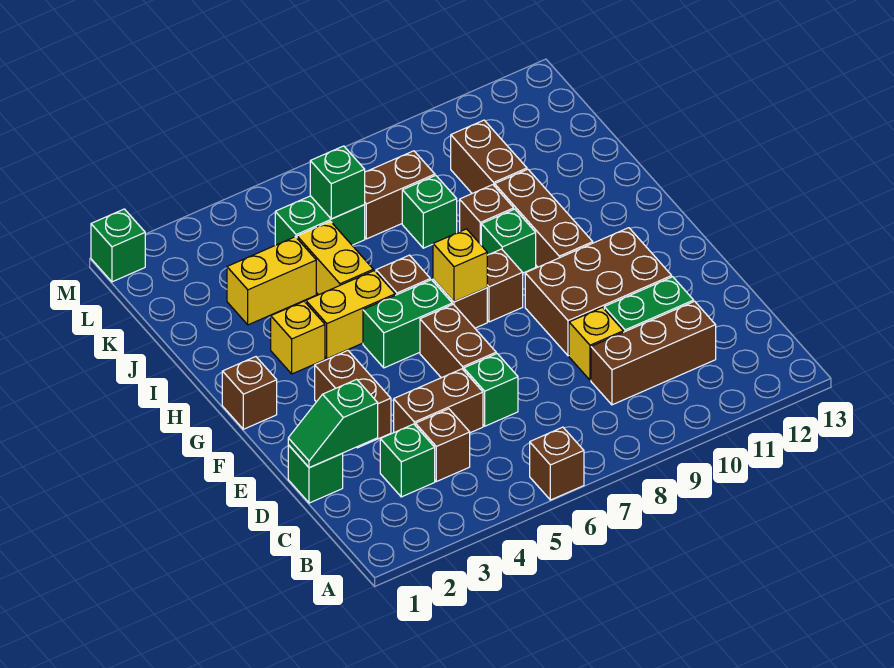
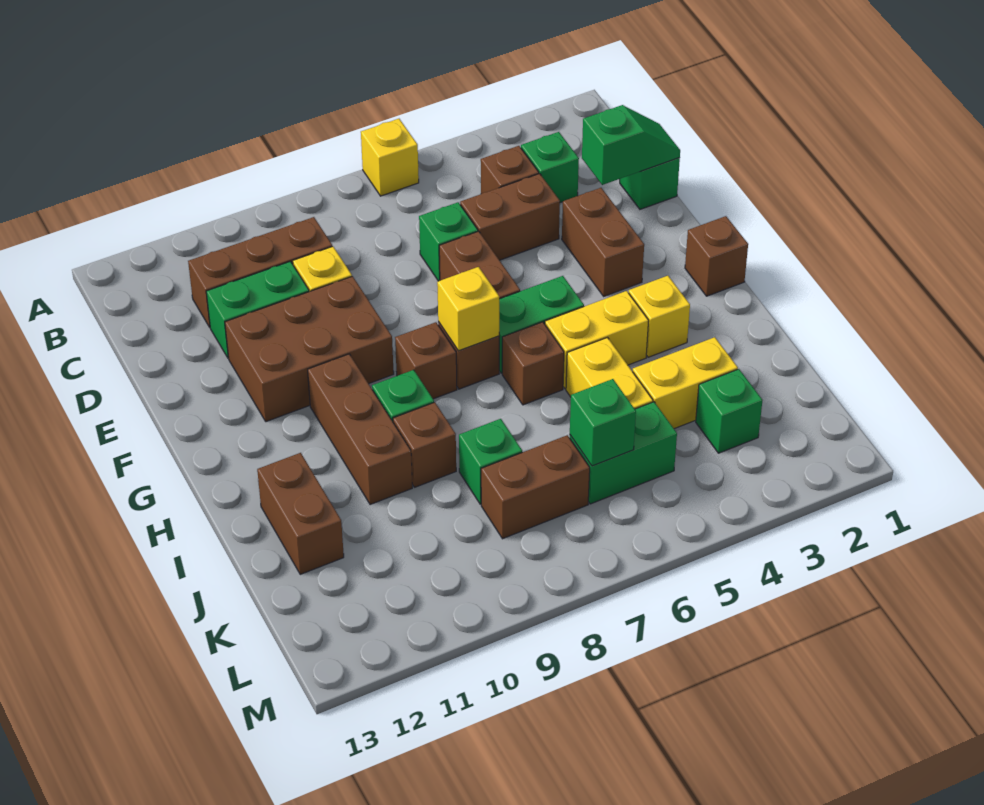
brown brick A6 level 1 -> yellow brick A6 level 1
brown brick J10:K10 level 1 -> brown brick I12:J12 level 1
green brick M1 level 1 -> green brick K3 level 1

